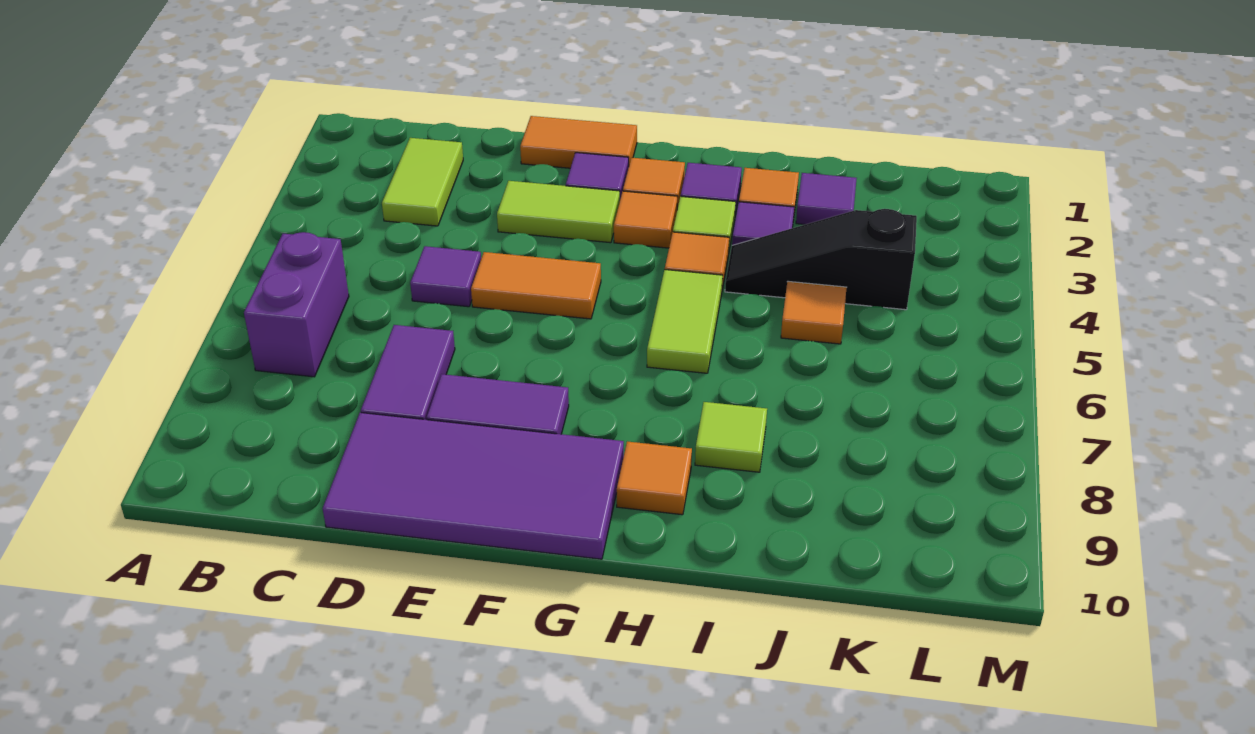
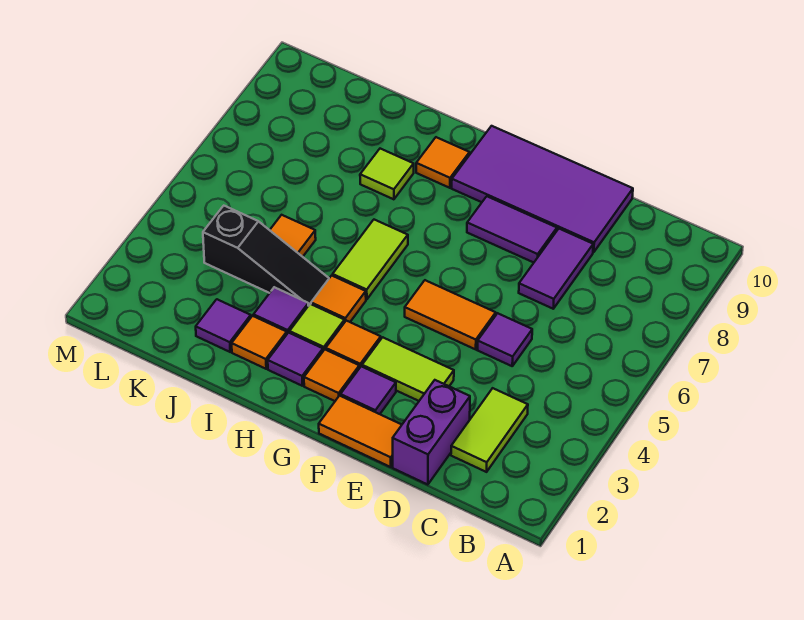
purple brick B6:B7 level 1 -> purple brick D1:D2 level 1

